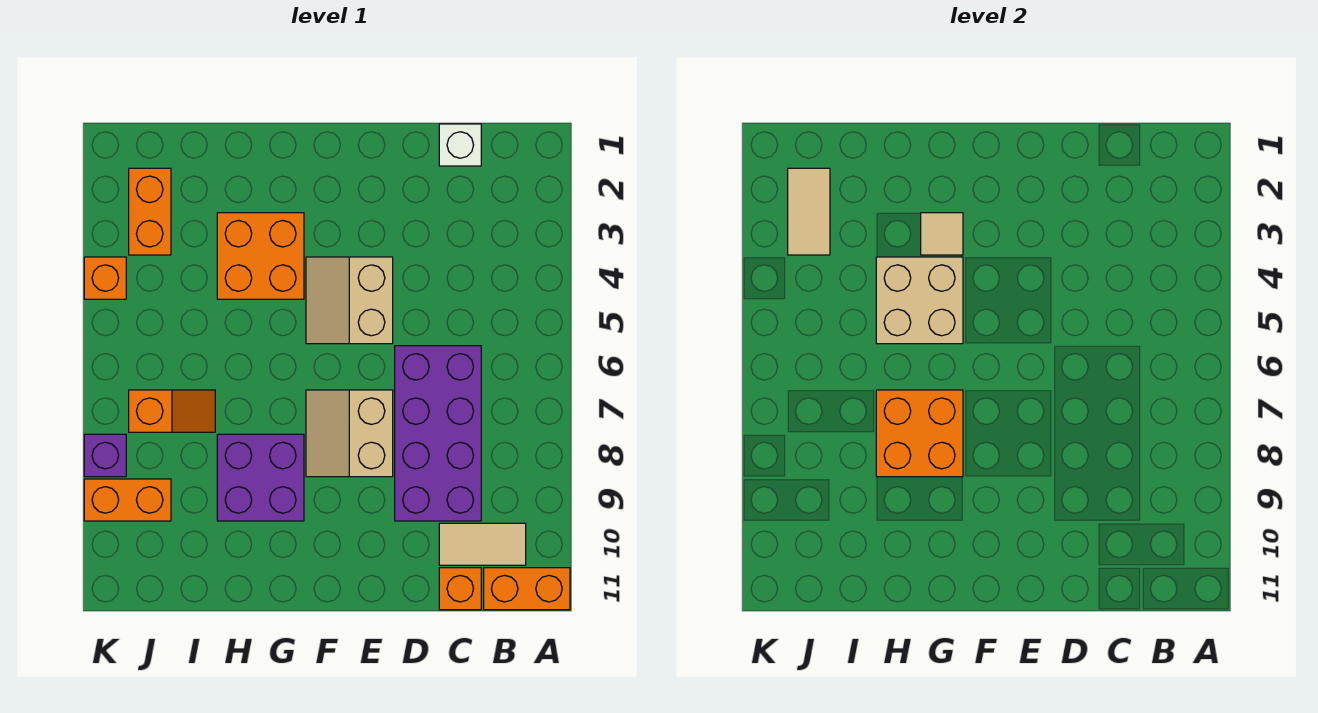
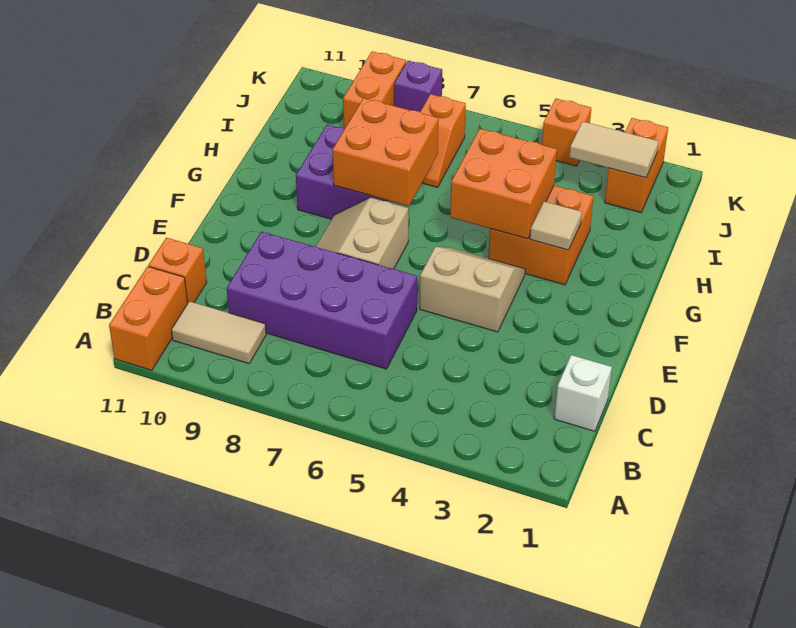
tan tile B10:C10 level 1 -> tan tile B9:B10 level 1
tan slope E7:F8 level 1 top E -> tan slope E7:F8 level 1 top 7
tan brick G4:H5 level 2 -> orange brick G4:H5 level 2
orange brick J2:J3 level 1 -> orange brick J2:K2 level 1

